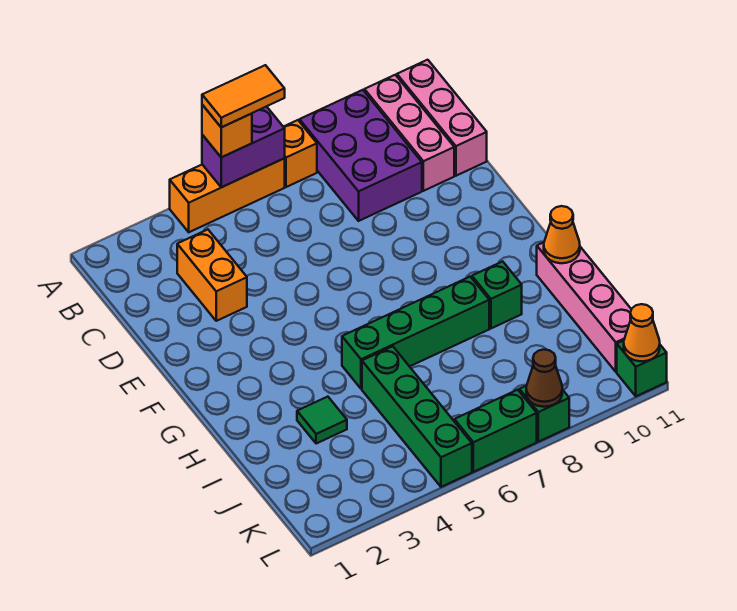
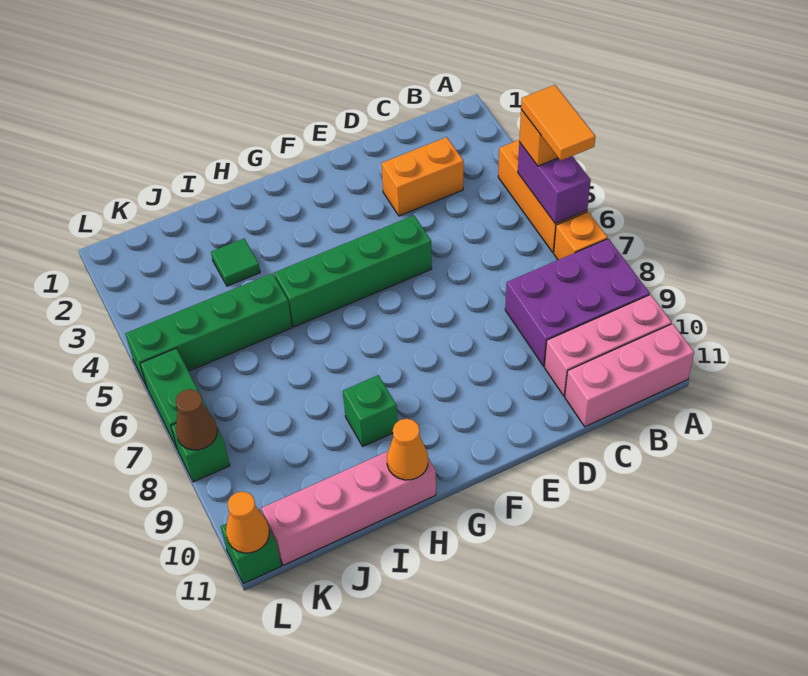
green brick H5:H8 level 1 -> green brick E5:H5 level 1

